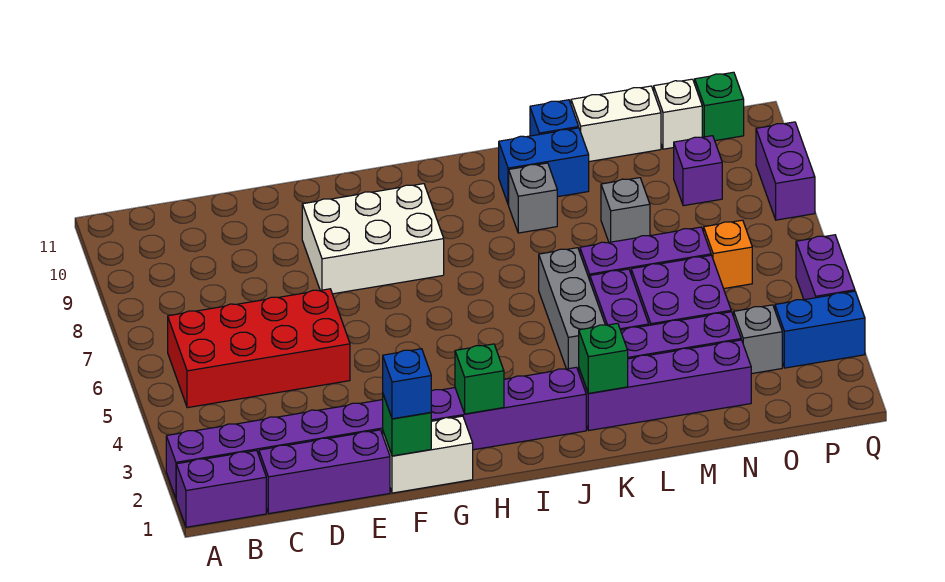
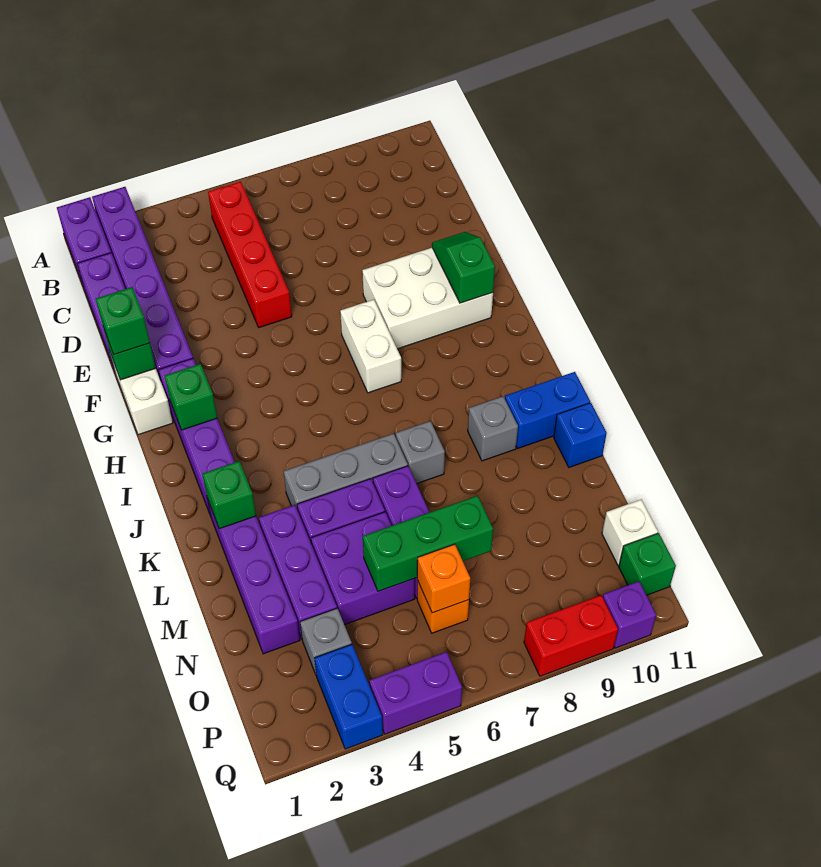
red brick B5:E6 level 1 -> red brick B5:E5 level 1
blue brick F1 level 3 -> green brick F1 level 3
white brick F8:H9 level 1 -> white brick F8:G10 level 1
none -> green slope F10:G10 level 2 top G
blue brick K10:L10 level 1 -> blue brick K10:K11 level 1
grey brick M8 level 1 -> grey brick K7 level 1
white brick M11:N11 level 1 -> white brick G7:H7 level 1
none -> green brick N5:N7 level 2
none -> orange brick O6 level 2
purple brick O9 level 1 -> purple brick Q10 level 1
purple brick Q8:Q9 level 1 -> red brick Q8:Q9 level 1

